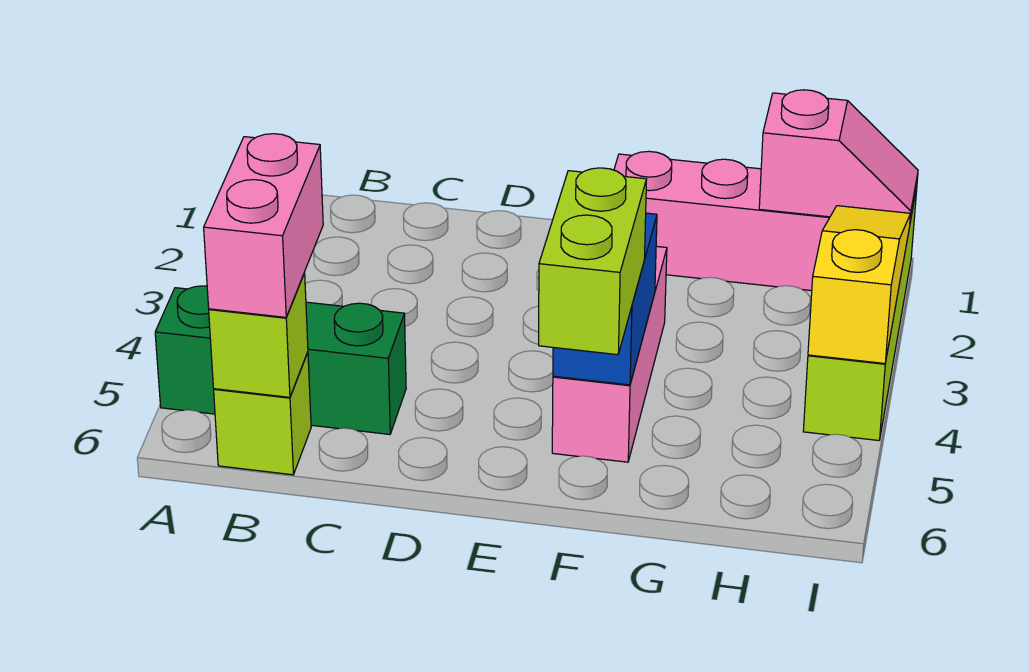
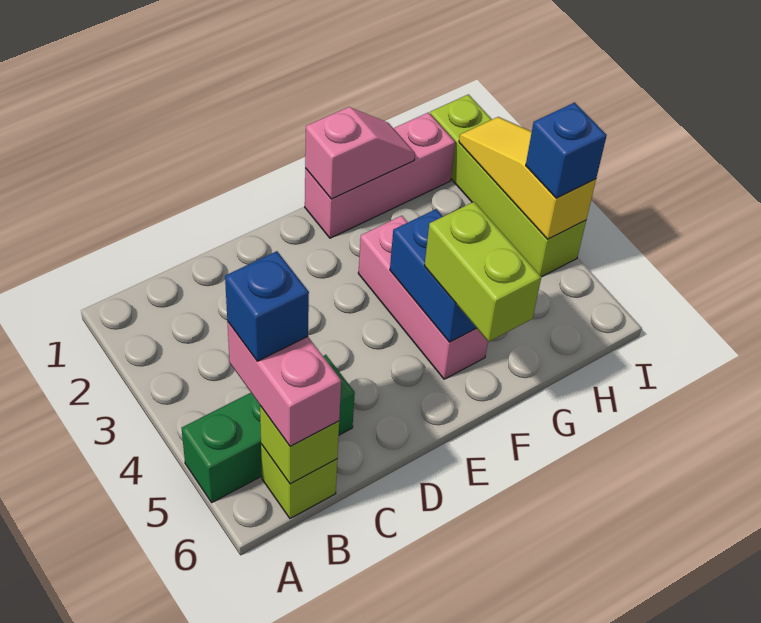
none -> blue brick B5 level 4
pink slope H1:I1 level 2 top H -> pink slope F1:G1 level 2 top F
none -> blue brick I4 level 3

